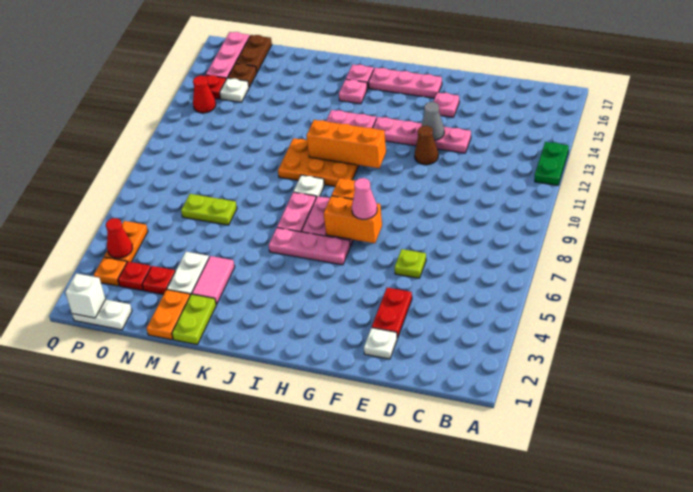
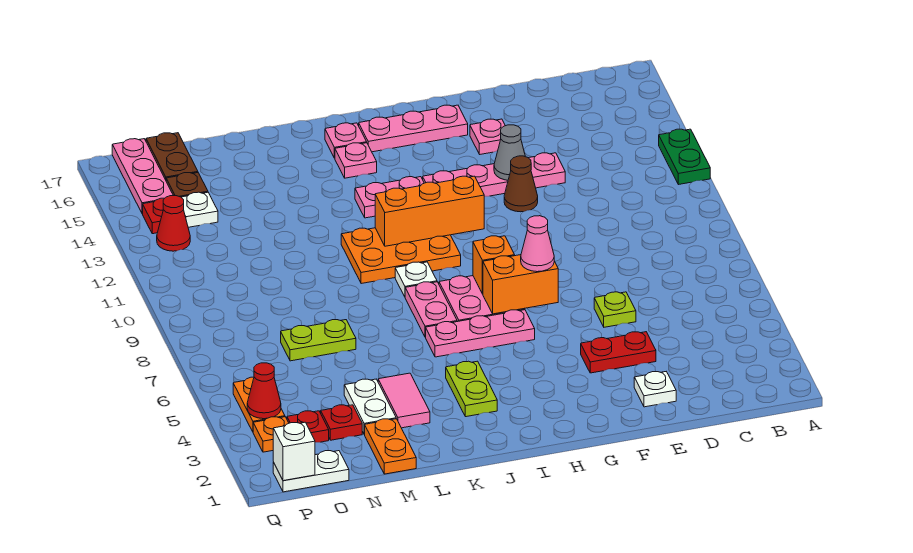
red plate E3:E4 level 1 -> red plate E4:F4 level 1
lime plate L1:L2 level 1 -> lime plate J3:J4 level 1

